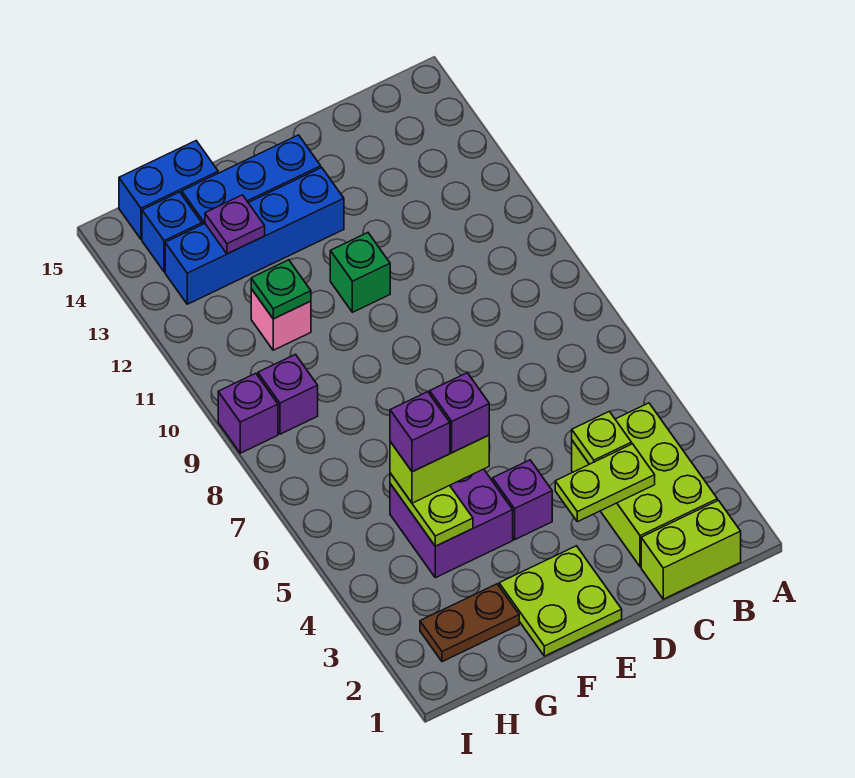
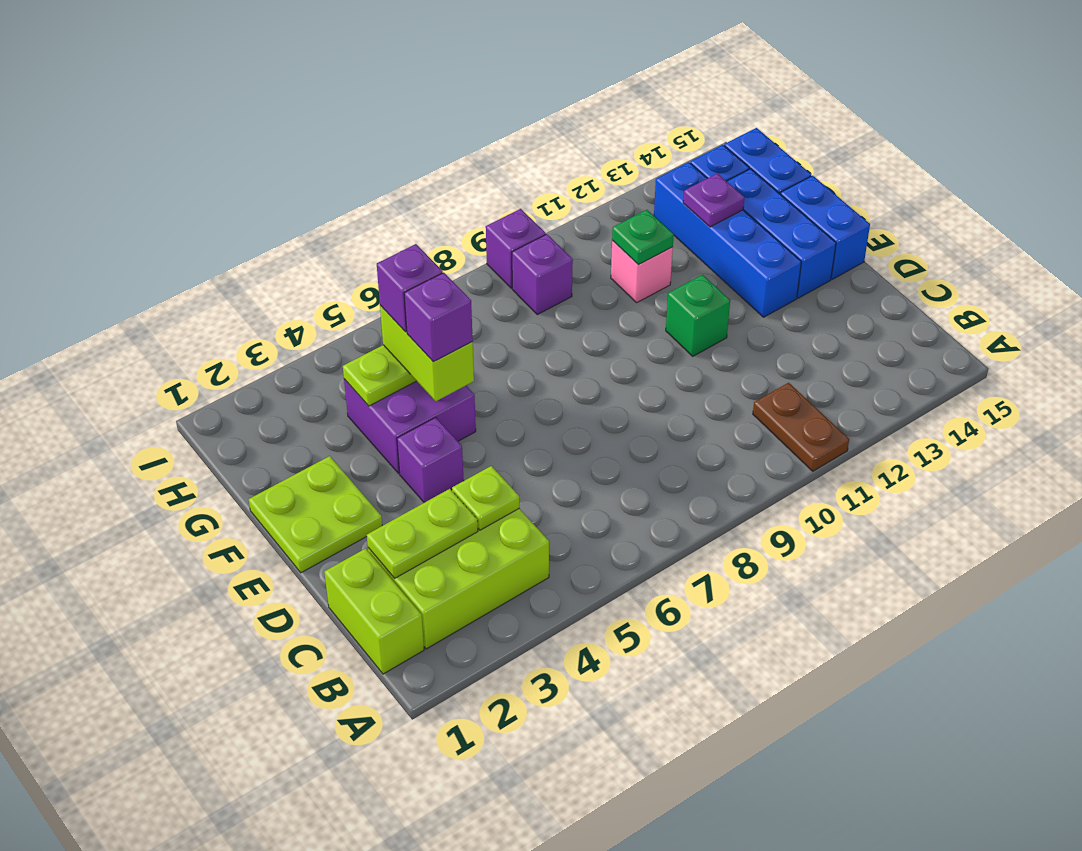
lime plate C3:D3 level 2 -> lime plate C2:C3 level 2
none -> blue brick E15:F15 level 1
brown plate G2:H2 level 1 -> brown plate A11:B11 level 1

